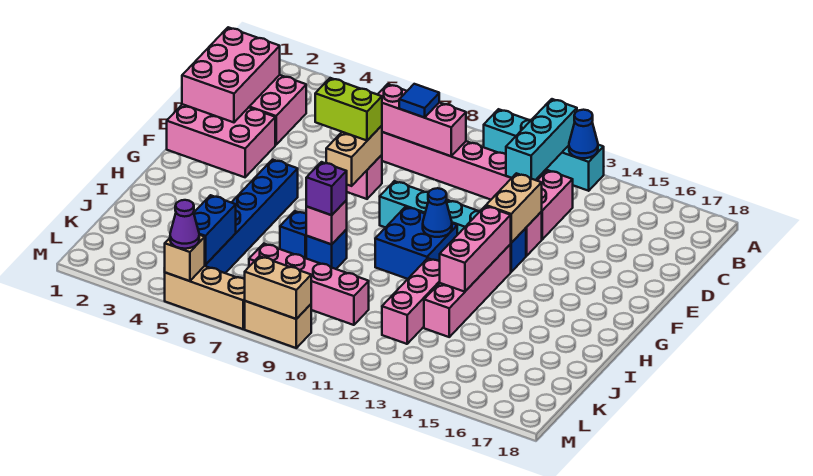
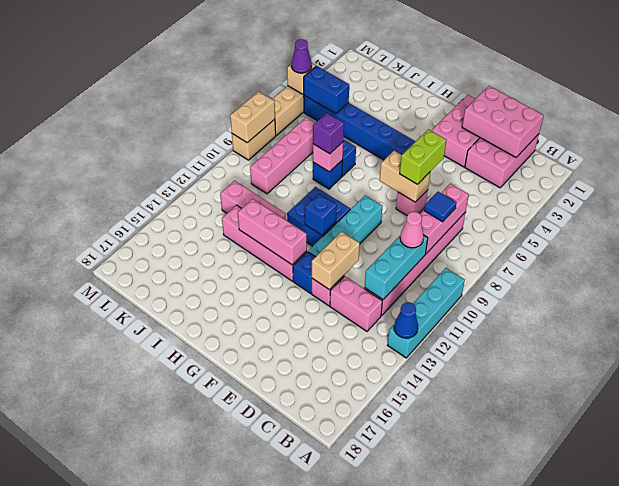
cyan brick A12:C12 level 2 -> cyan brick C10:C12 level 2
none -> pink cone C10 level 3
tan brick E13:F13 level 2 -> tan brick E12:E13 level 2
blue cone G11 level 2 -> blue brick G11 level 2

